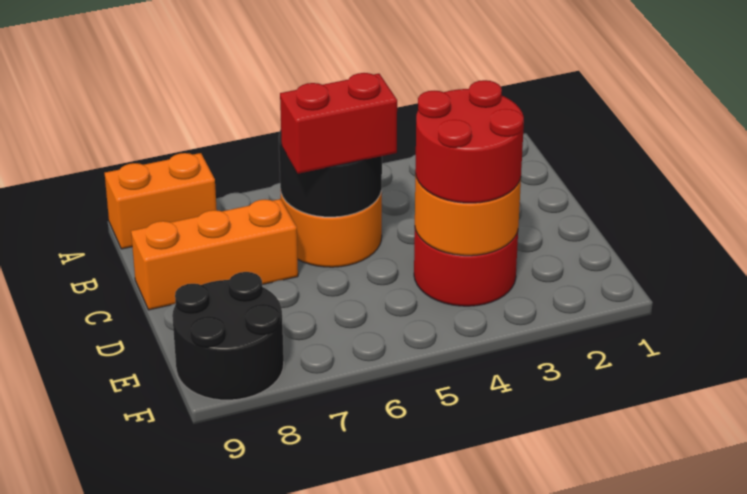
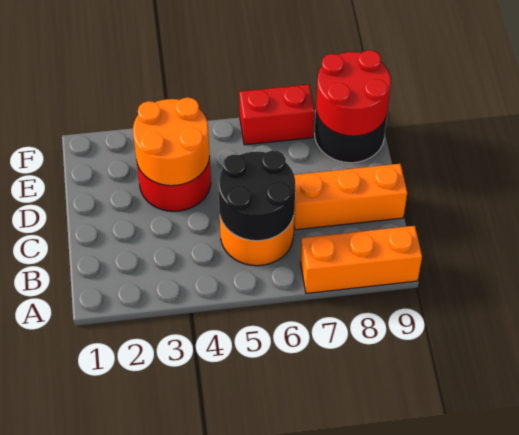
orange brick A8:A9 level 1 -> orange brick A7:A9 level 1
red brick C5:C6 level 3 -> red brick F6:F7 level 1
red round brick D3:E4 level 3 -> red round brick E8:F9 level 2

